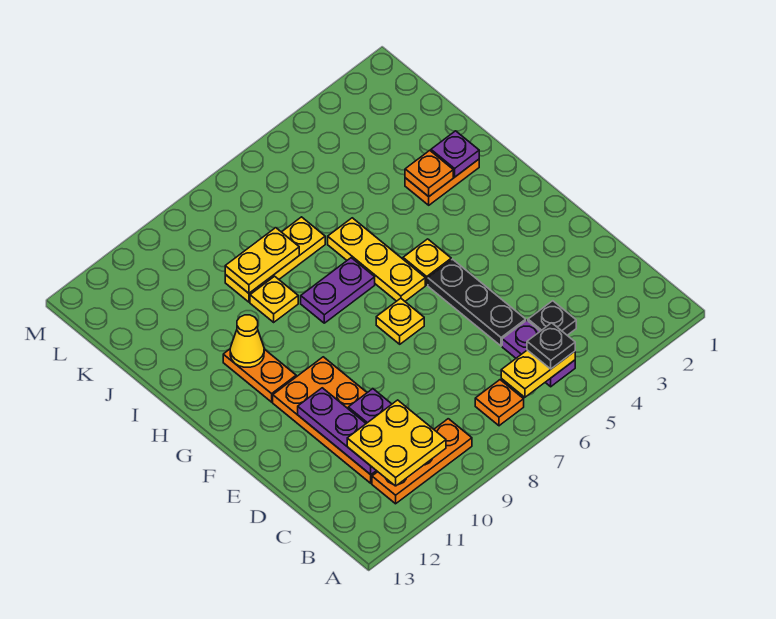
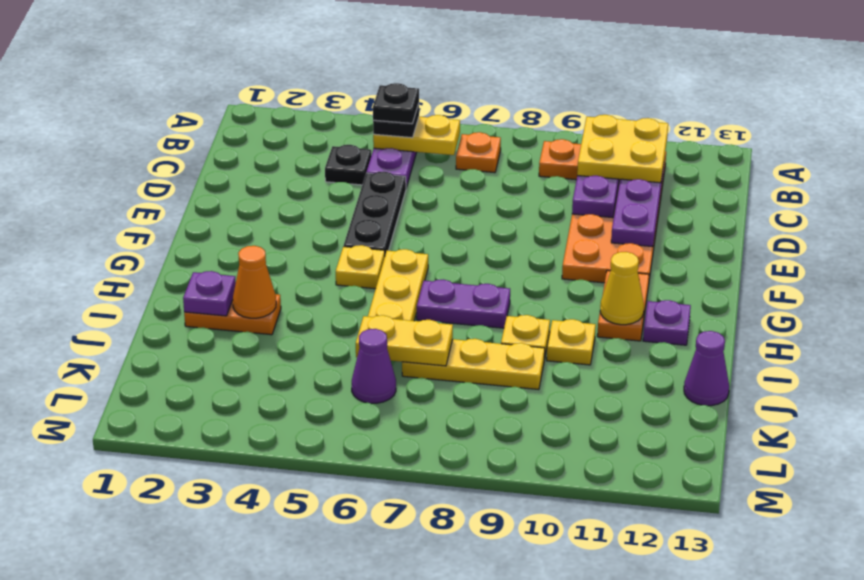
none -> black plate B5 level 4
yellow plate F7 level 1 -> yellow plate I10 level 1
none -> purple plate H12 level 1
orange plate I3 level 2 -> orange cone I3 level 2
yellow plate J8:J9 level 2 -> yellow plate J6:J7 level 2
none -> purple cone J13 level 1
none -> purple cone K6 level 1

